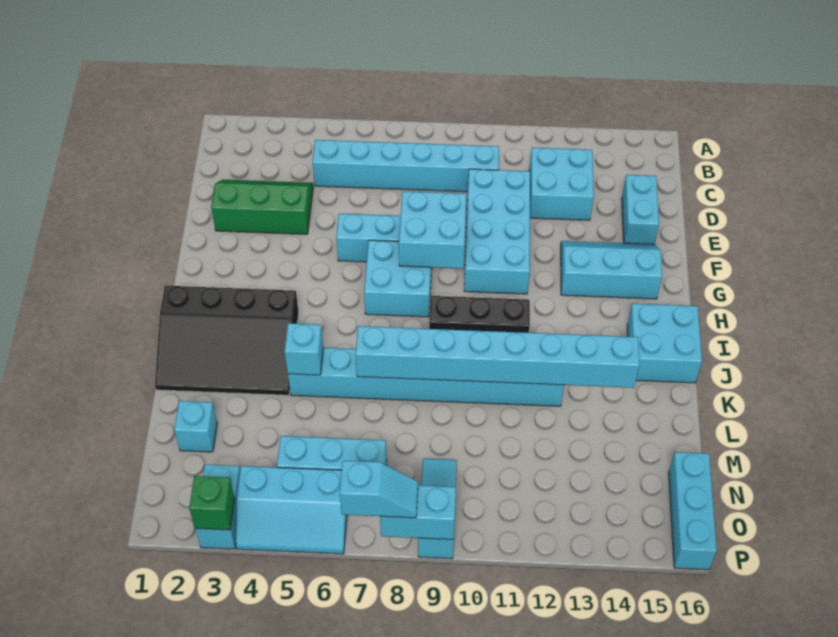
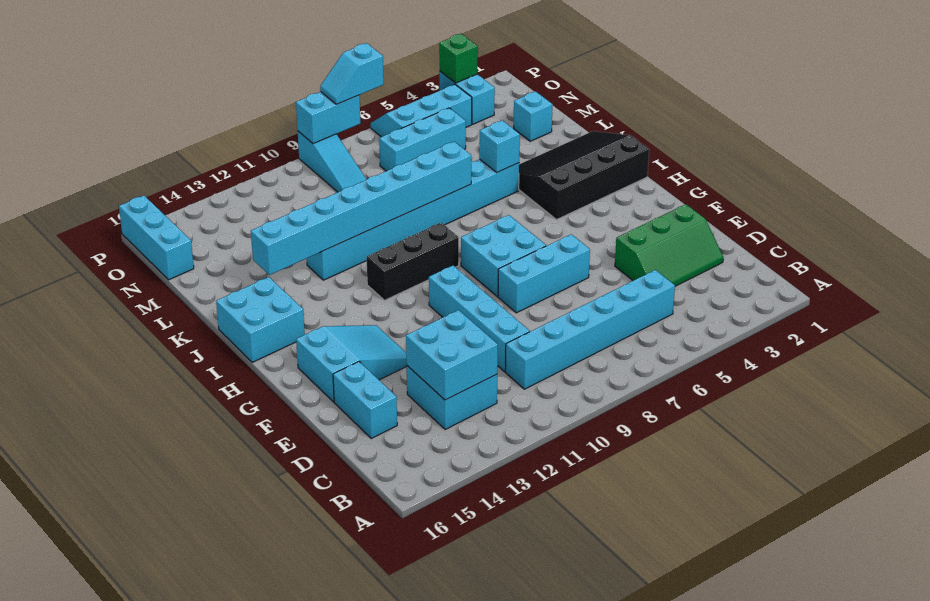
cyan brick D10:G11 level 1 -> cyan brick D10:G10 level 1
cyan brick F8:G9 level 2 -> cyan brick C12:D13 level 2
cyan slope F13:G15 level 1 top G -> cyan slope F13:G15 level 1 top 15

